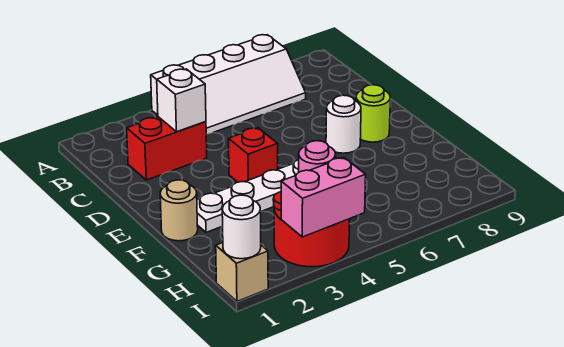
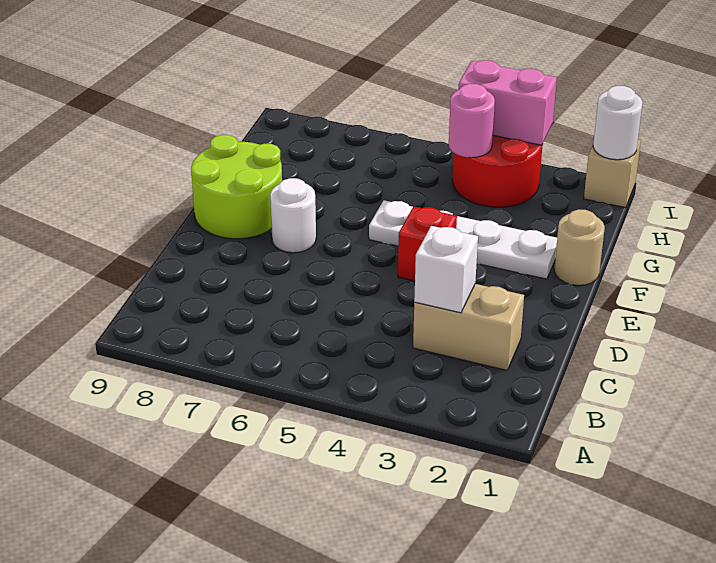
white slope A4:B7 level 1 top A -> none
red brick C2:C3 level 1 -> tan brick C2:C3 level 1
lime round brick E8 level 1 -> lime round brick E8:F9 level 1

